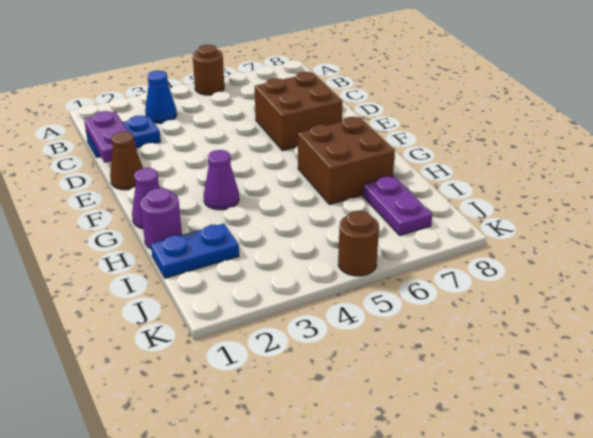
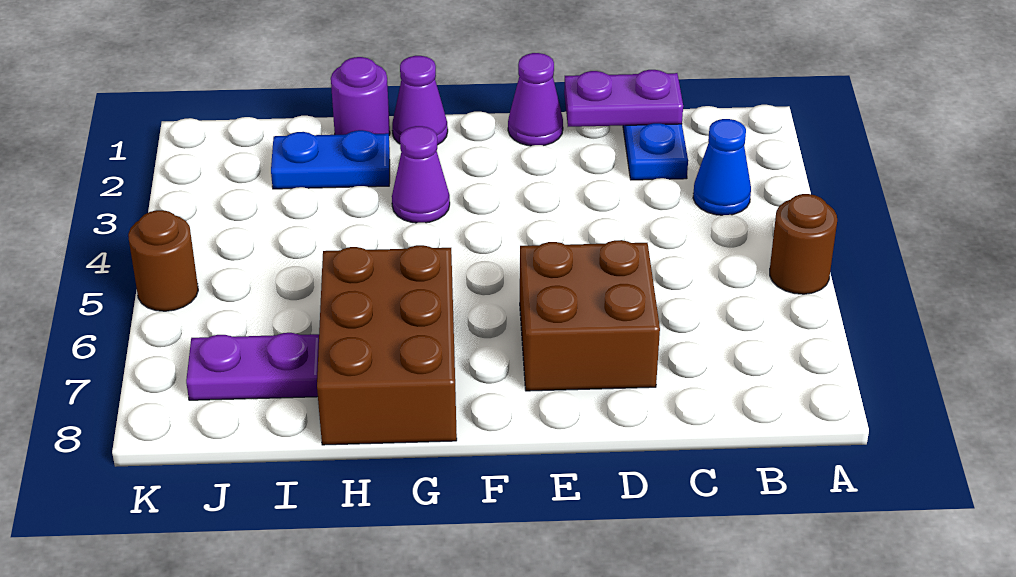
brown cone E1 level 1 -> purple cone E1 level 1
brown brick G6:H7 level 1 -> brown brick G6:H8 level 1
blue plate I1:I2 level 1 -> blue plate H2:I2 level 1

